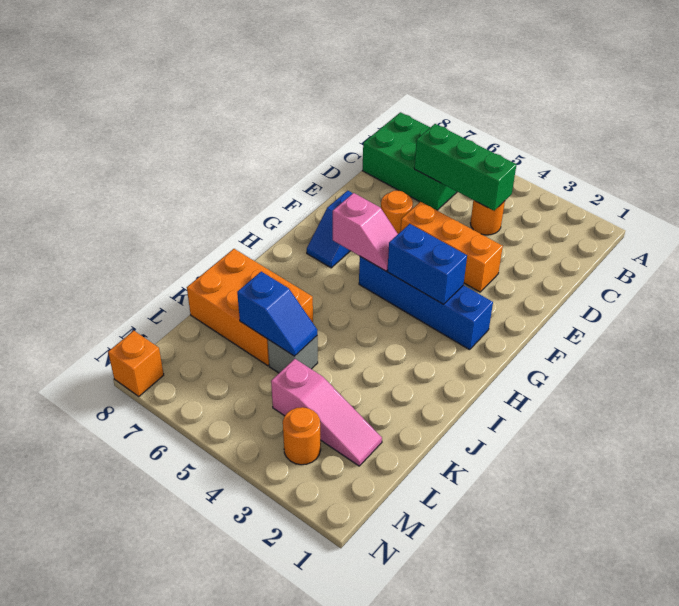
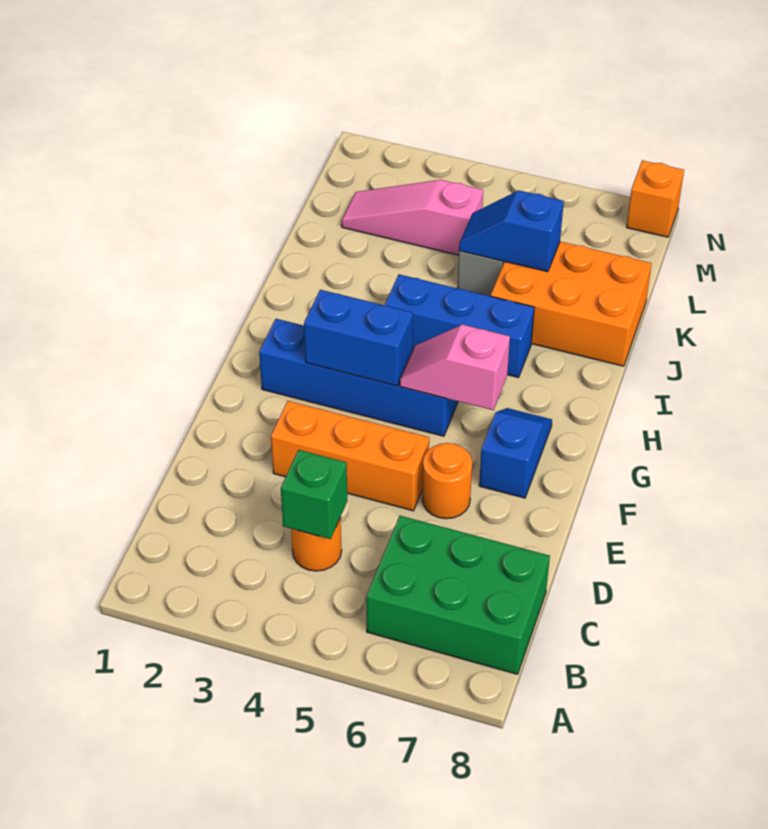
green brick C4:C6 level 2 -> green brick C4 level 2
none -> blue brick I4:I6 level 1
orange round brick M3 level 1 -> none

